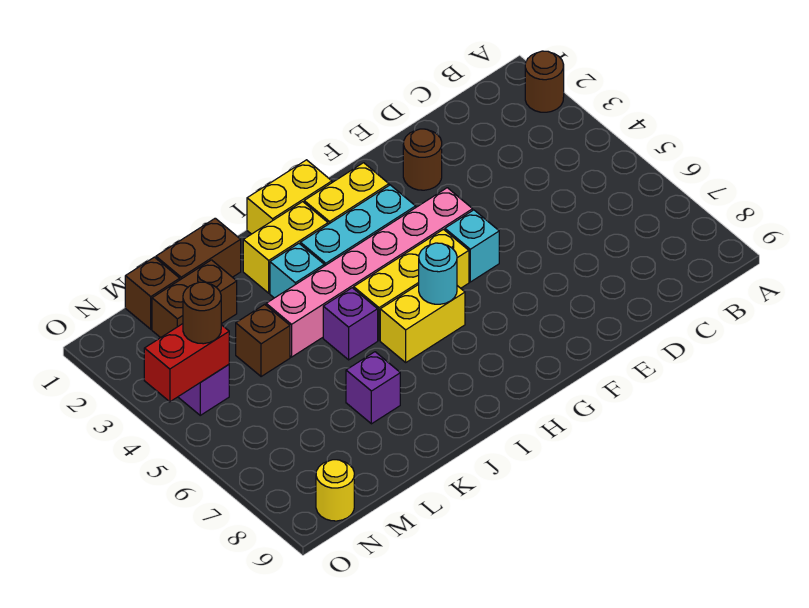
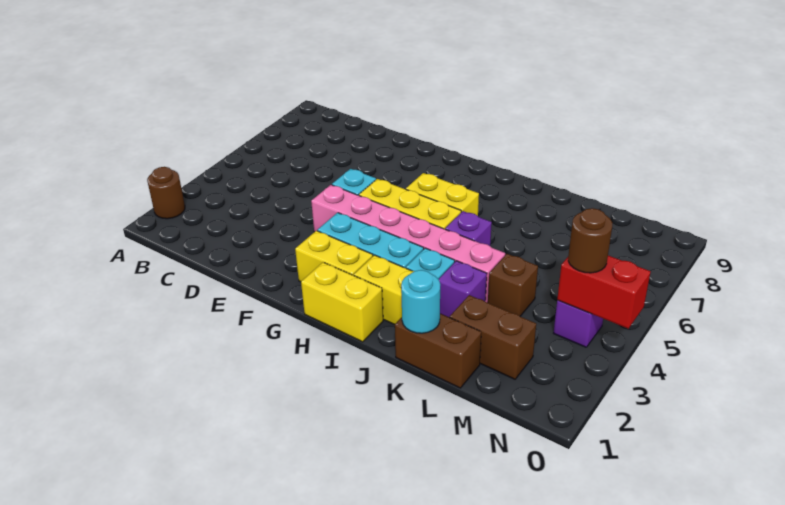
brown round brick E2 level 1 -> none
cyan round brick H6 level 2 -> cyan round brick K1 level 2
purple brick K7 level 1 -> purple brick K3 level 1
brown brick M1 level 1 -> none
yellow round brick N9 level 1 -> none

